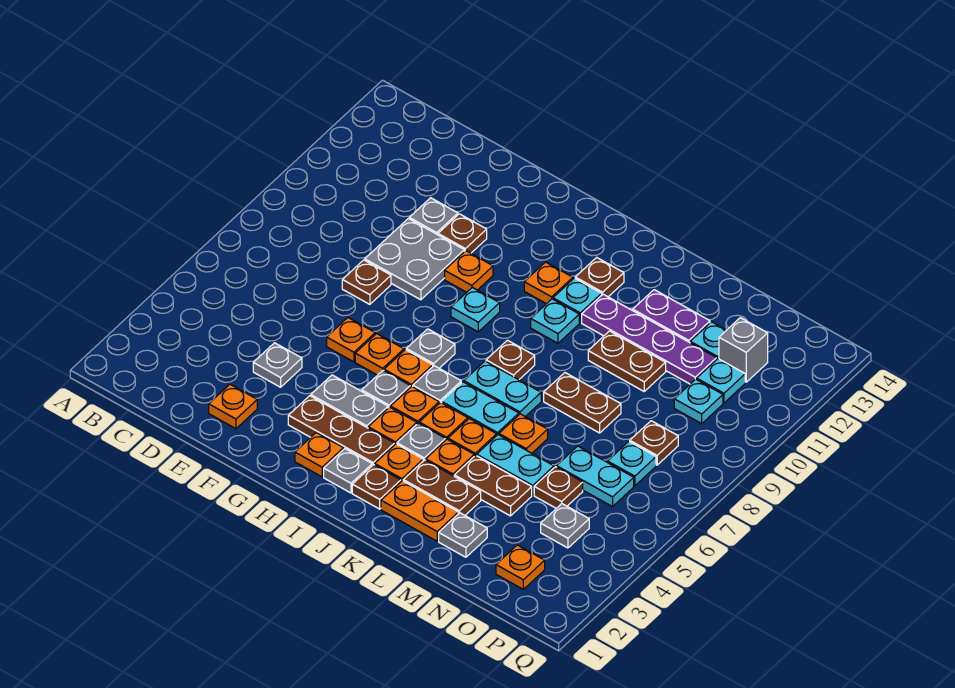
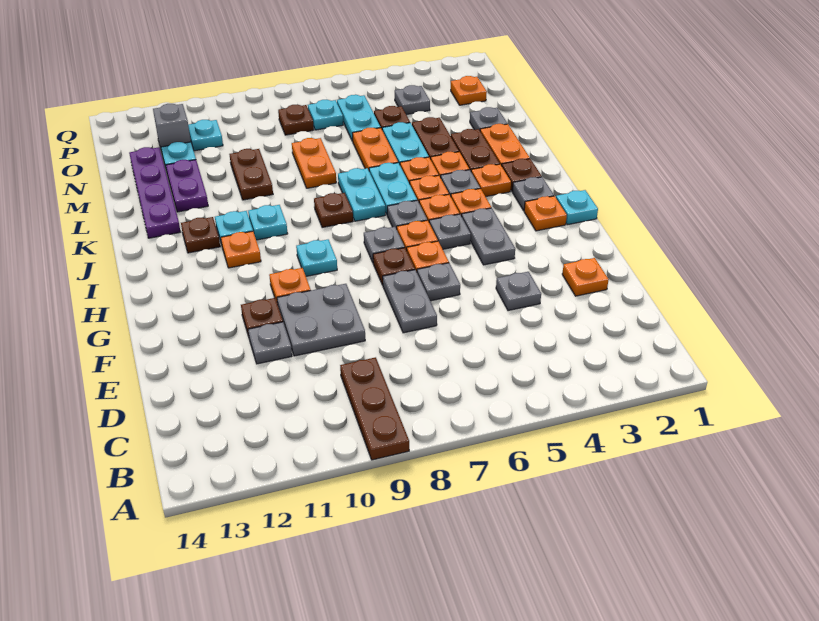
none -> grey plate E7:F7 level 1
brown plate E8 level 1 -> brown plate G7 level 1
orange plate F6 level 1 -> grey plate F6 level 1
brown plate G3:I3 level 1 -> brown plate A9:C9 level 1
purple plate K11:N11 level 1 -> purple plate K13:N13 level 1
orange plate L6 level 1 -> orange plate L6:M6 level 1
brown plate L8:M8 level 1 -> orange plate L8:M8 level 1
cyan plate O10 level 1 -> cyan plate H1 level 1

